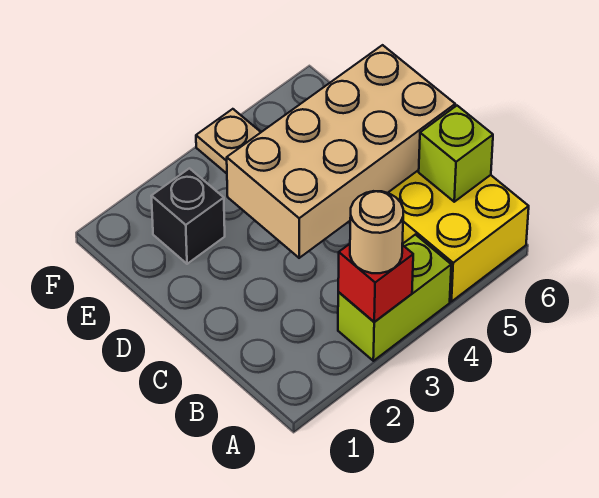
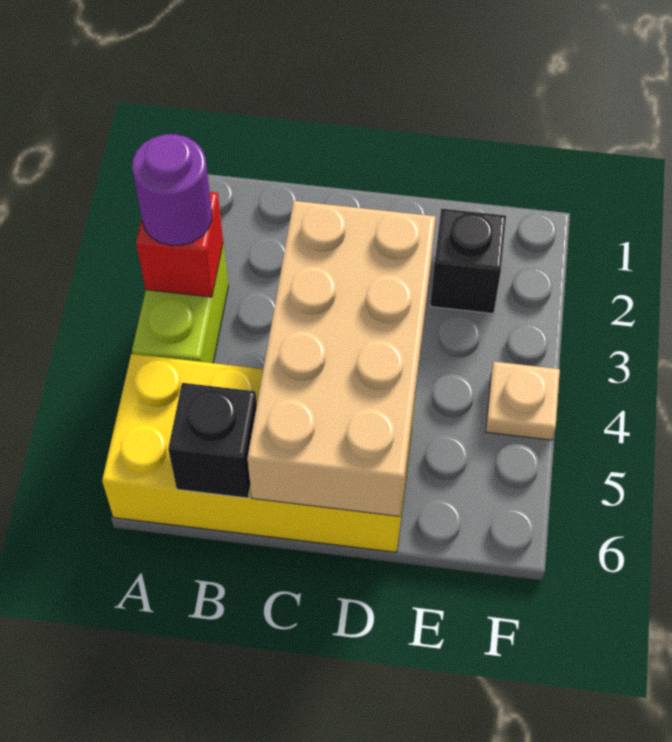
tan round brick A3 level 3 -> purple round brick A3 level 3
lime brick B6 level 2 -> black brick B6 level 2

